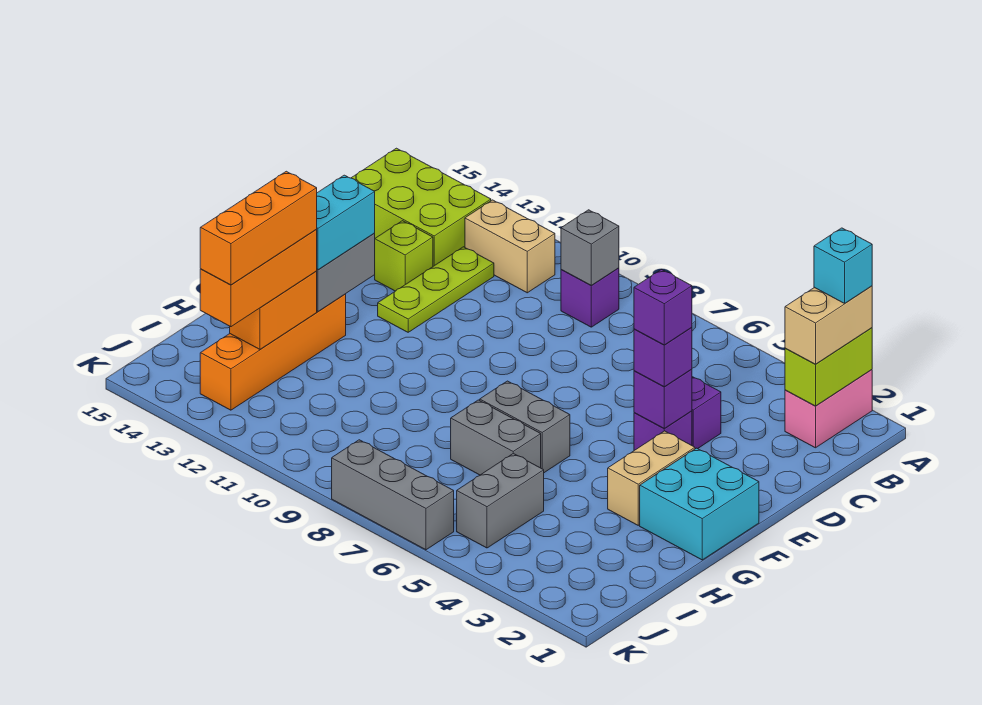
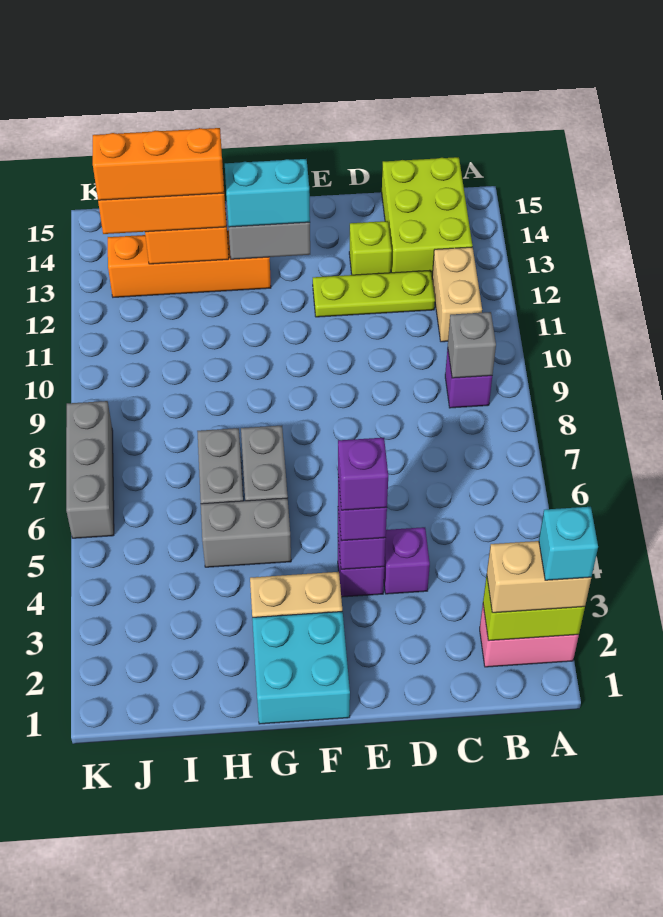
grey brick I5:J5 level 1 -> grey brick G5:H5 level 1

